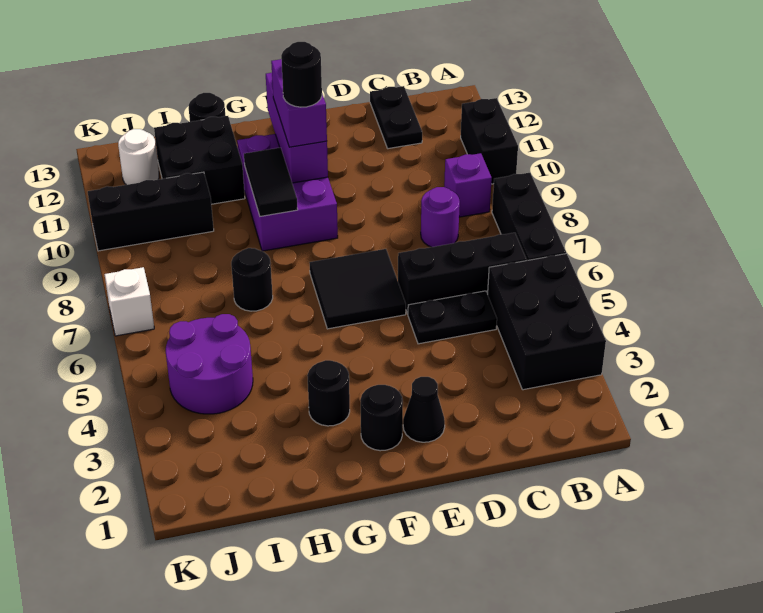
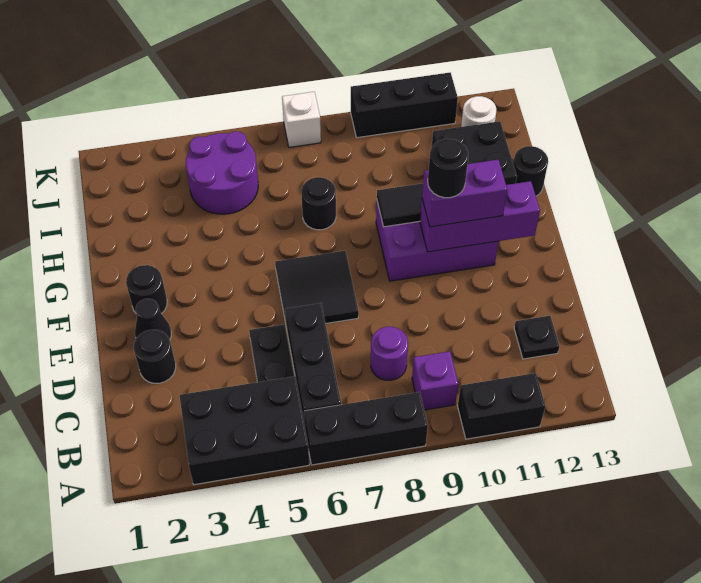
black plate C12:C13 level 1 -> black plate C12 level 1
black round brick G3 level 1 -> black round brick D2 level 1
black brick I10:K10 level 1 -> black brick K9:K11 level 1

